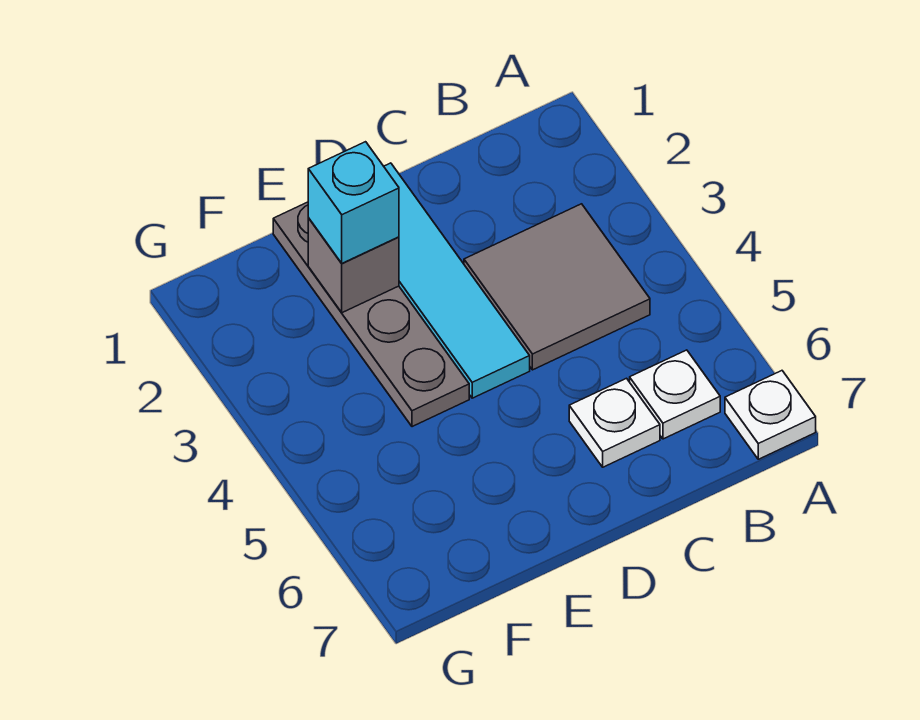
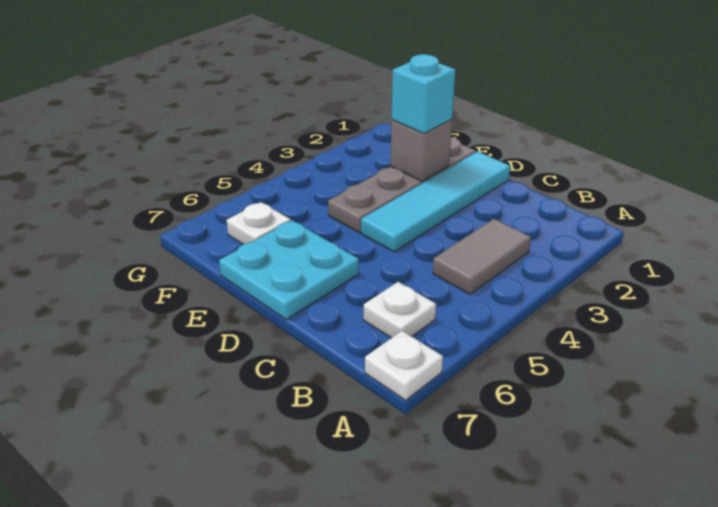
grey tile B3:C4 level 1 -> grey tile B3:B4 level 1
white plate C6 level 1 -> white plate F6 level 1
none -> cyan plate D6:E7 level 1

